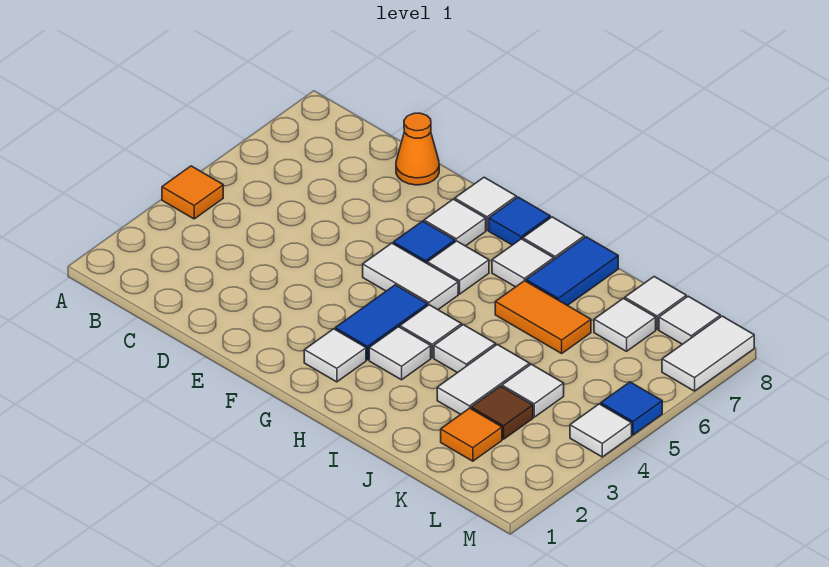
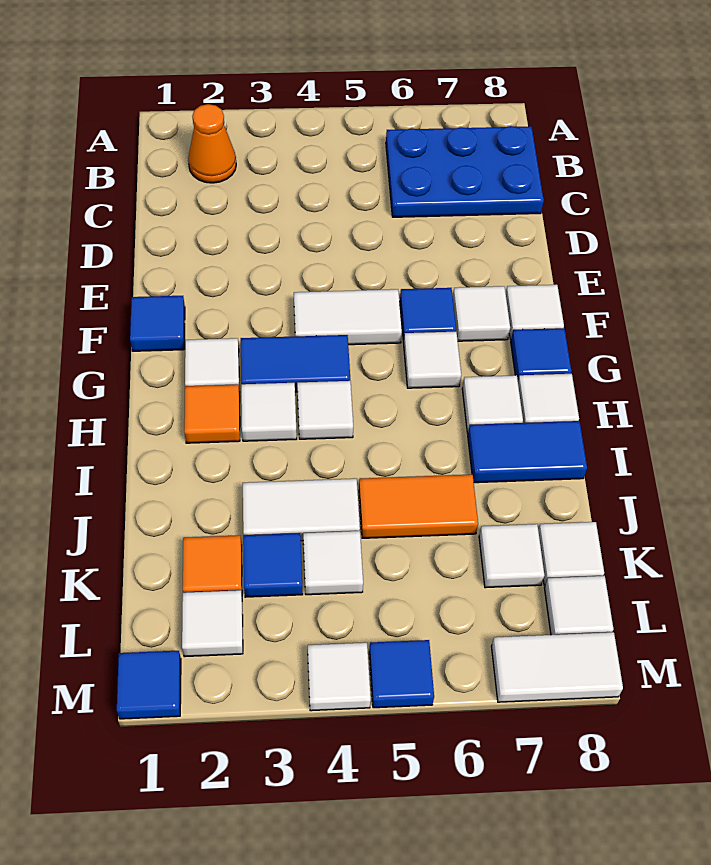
orange tile A4 level 1 -> orange tile H2 level 1
none -> blue plate B6:C8 level 1
orange cone D8 level 1 -> orange cone B2 level 1
none -> blue tile F1 level 1
white tile F5:G5 level 1 -> white tile F4:F5 level 1
white tile I4 level 1 -> white tile L2 level 1
orange tile I6:J6 level 1 -> orange tile J5:J6 level 1
brown tile K3 level 1 -> blue tile K3 level 1
none -> blue tile M1 level 1

